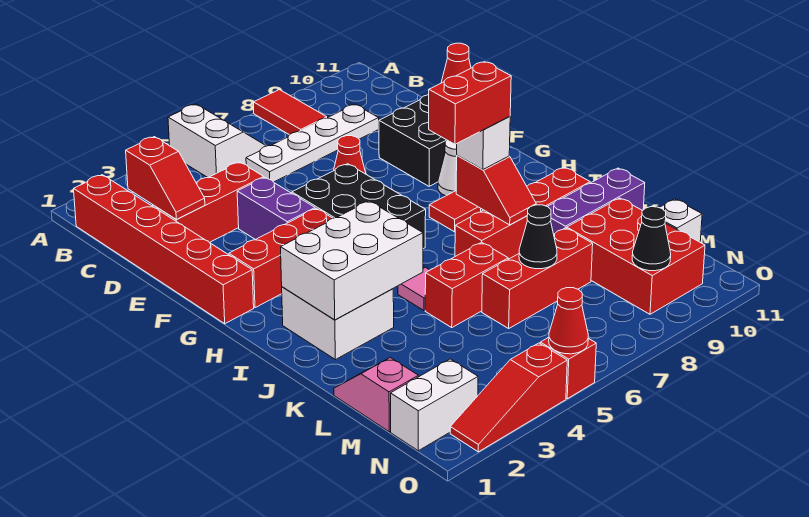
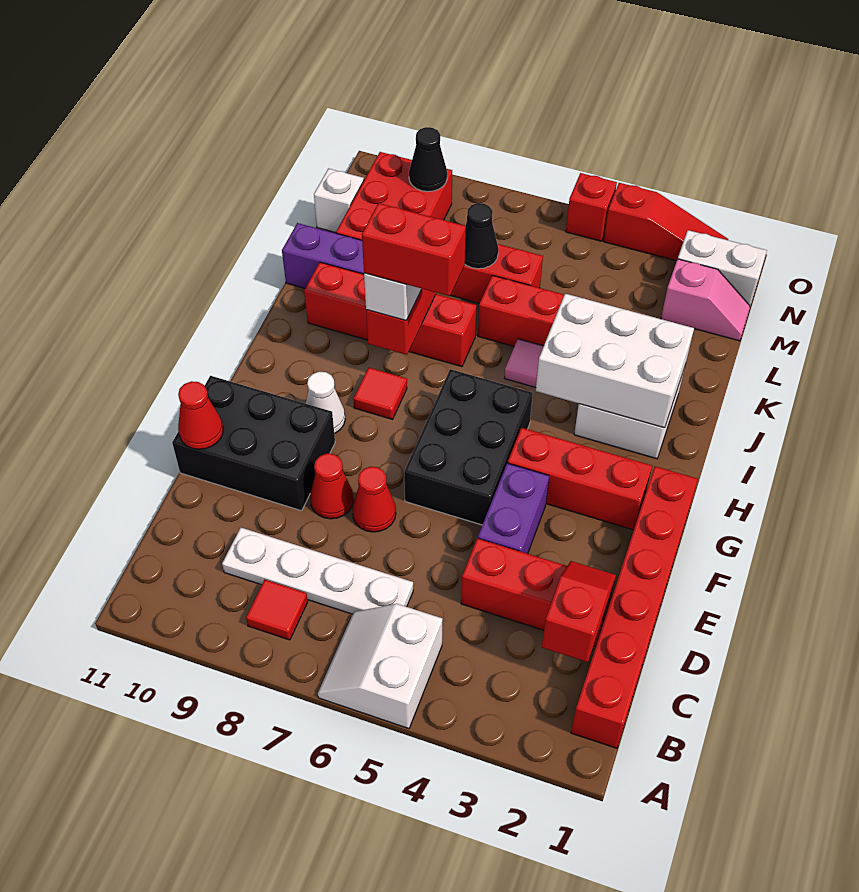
red tile A8:B8 level 1 -> red tile B8 level 1
pink slope L1:M1 level 1 top M -> pink slope M1:M2 level 1 top 2
red cone O5 level 2 -> red cone E8 level 1

